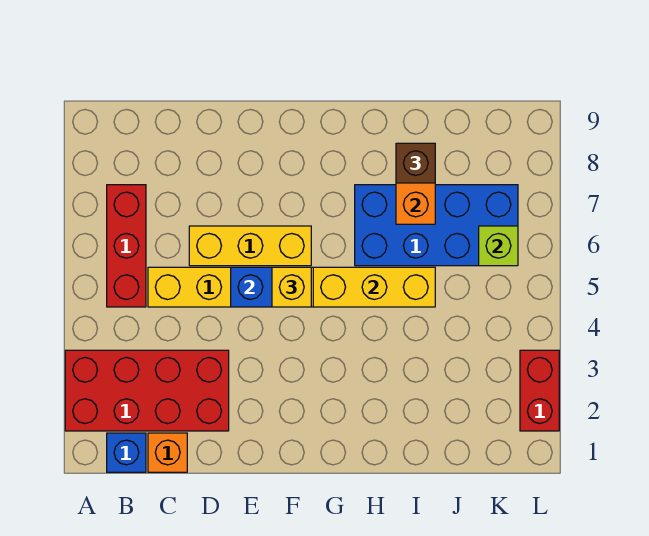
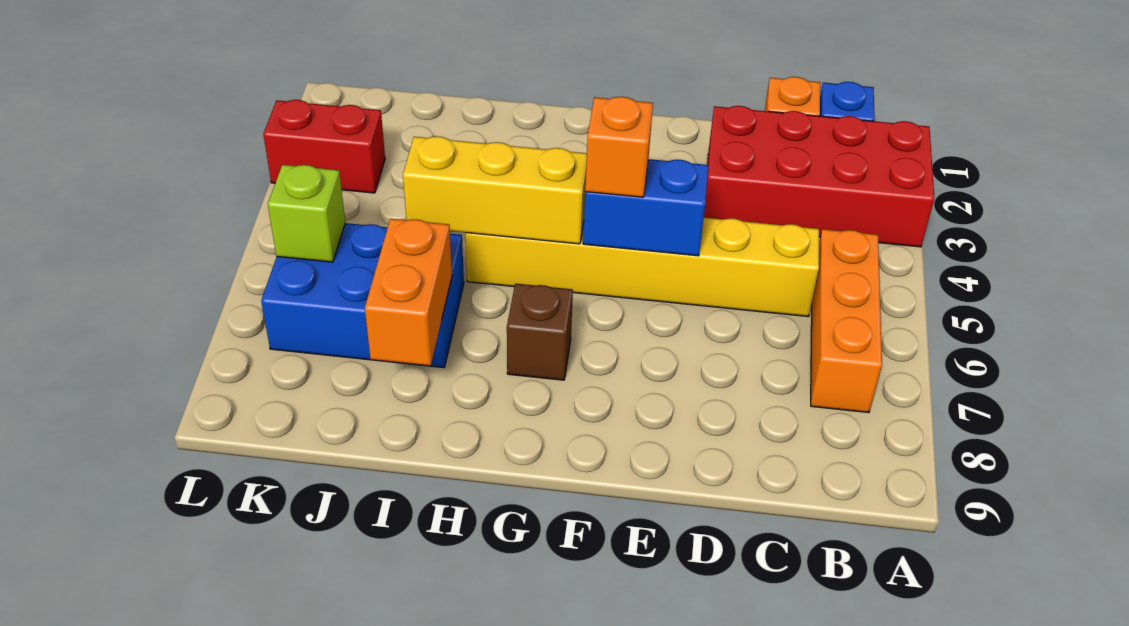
red brick B5:B7 level 1 -> orange brick B5:B7 level 1
yellow brick D6:F6 level 1 -> none
yellow brick F5 level 3 -> orange brick F5 level 3
blue brick H6:K7 level 1 -> blue brick I6:K7 level 1
brown brick I8 level 3 -> brown brick G7 level 1
red brick L2:L3 level 1 -> red brick K3:L3 level 1

